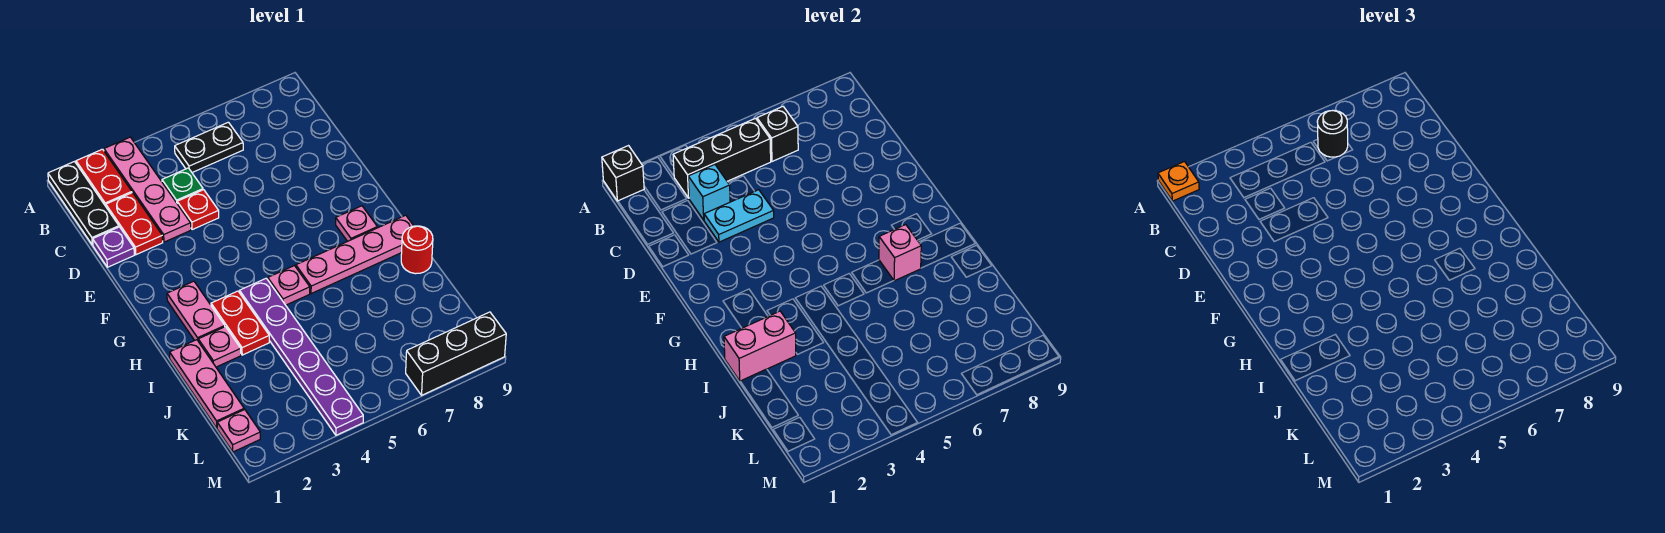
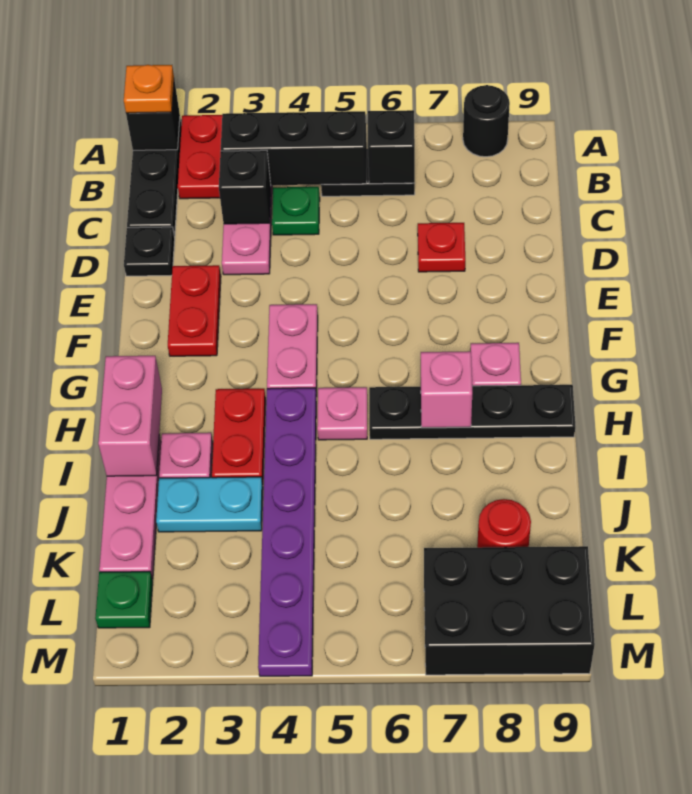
black round brick B6 level 3 -> black round brick A8 level 1
red plate C2:D2 level 1 -> red plate E2:F2 level 1
cyan brick C3 level 2 -> black brick C3 level 2
purple plate D1 level 1 -> black plate D1 level 1
cyan plate D3:D4 level 2 -> cyan plate J2:J3 level 1
red plate D4 level 1 -> red plate D7 level 1
pink plate G2:H2 level 1 -> pink plate F4:G4 level 1
pink plate H6:H9 level 1 -> black plate H6:H9 level 1
pink brick I1:I2 level 2 -> pink brick H1:I1 level 2
red round brick I9 level 1 -> red round brick K8 level 1
pink plate L1 level 1 -> green plate L1 level 1
black brick M7:M9 level 1 -> black brick L7:M9 level 1

